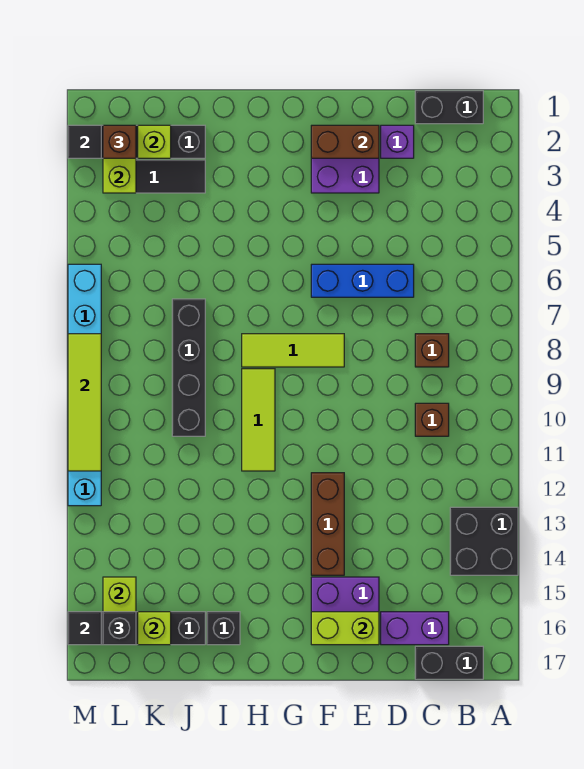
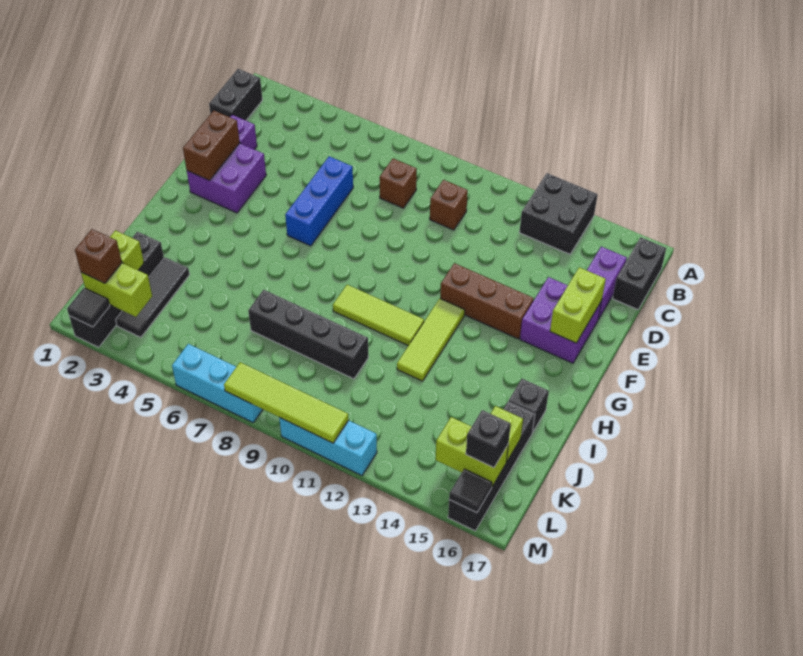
lime tile F8:H8 level 1 -> lime tile G12:I12 level 1

